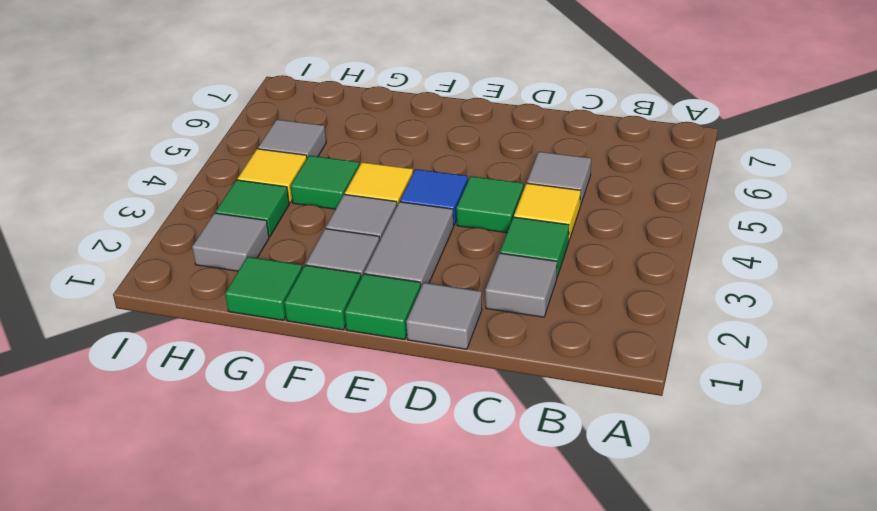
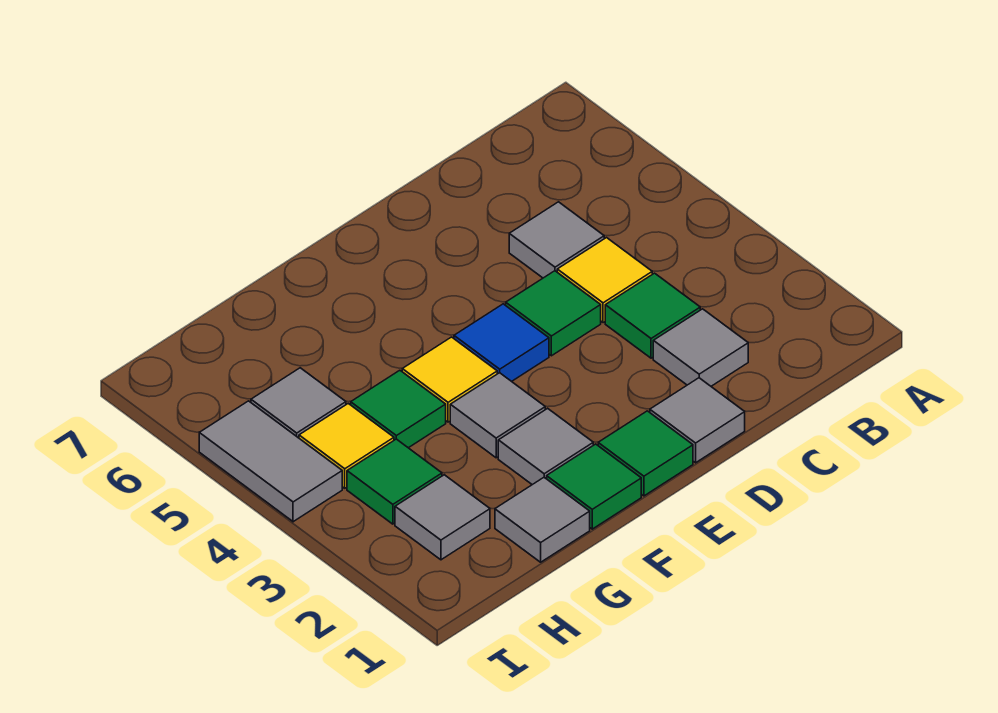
grey tile E2:E3 level 1 -> grey tile I4:I5 level 1
green tile G1 level 1 -> grey tile G1 level 1

